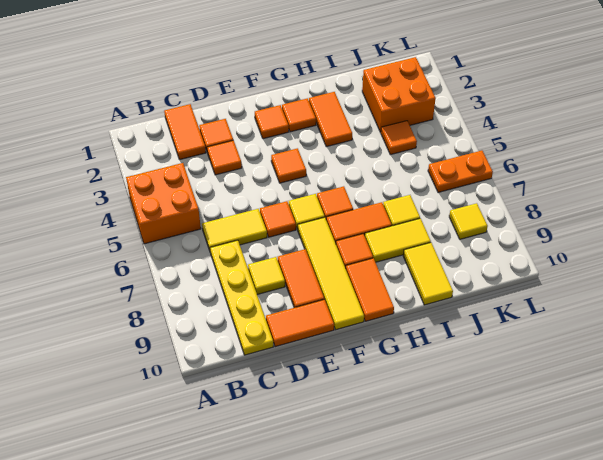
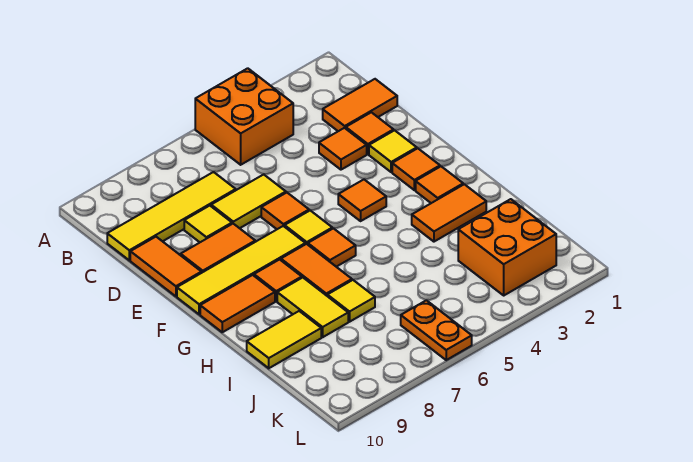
yellow tile C6:D6 level 1 -> yellow tile D6:D7 level 1
yellow plate C7:C10 level 1 -> yellow tile C7:C10 level 1
orange tile J4 level 1 -> none
yellow tile K8 level 1 -> yellow tile E2 level 1

